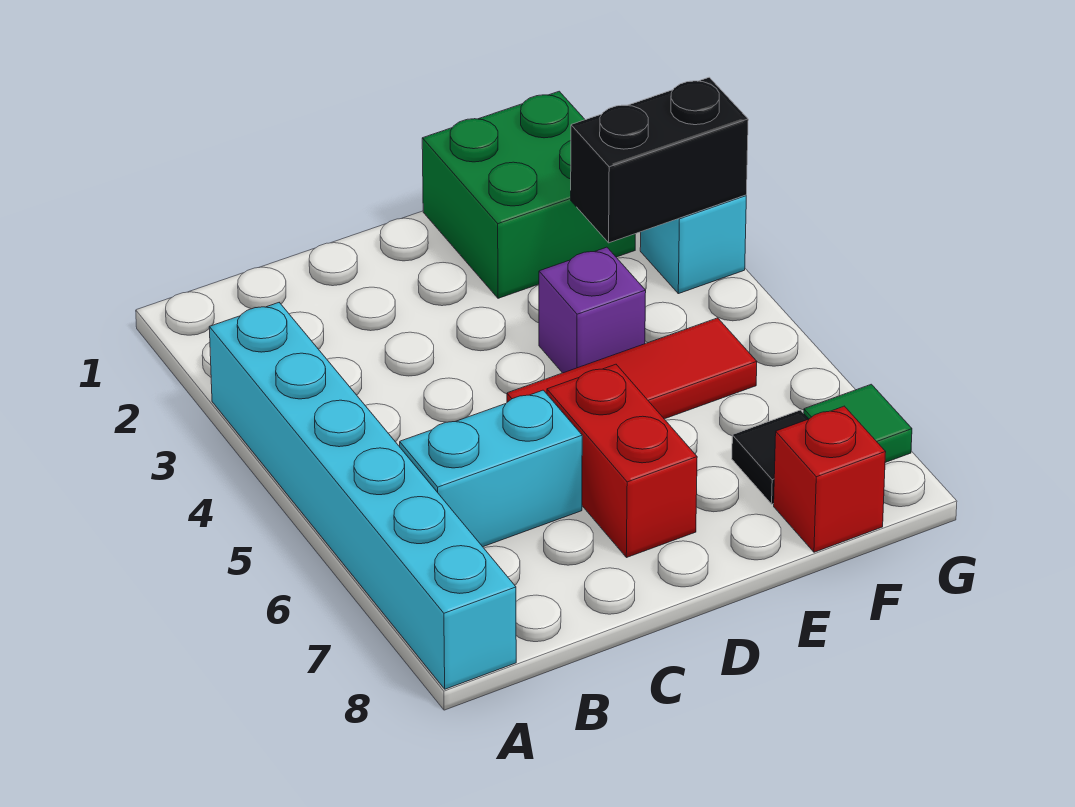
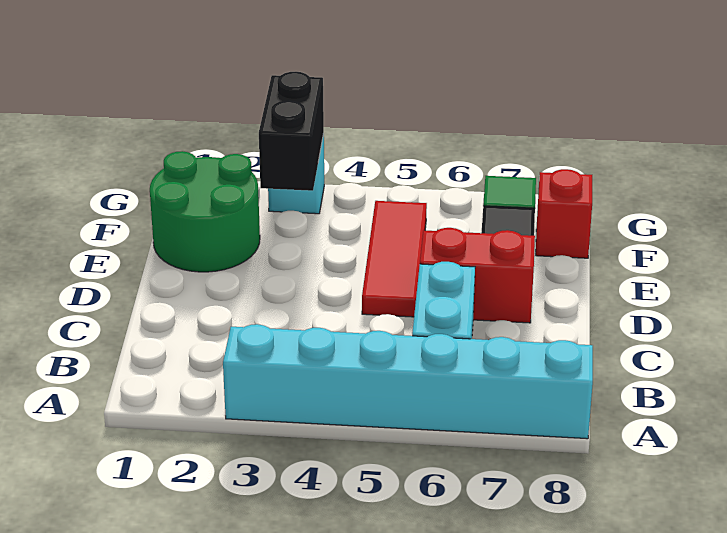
green brick E1:F2 level 1 -> green round brick E1:F2 level 1
purple brick E4 level 1 -> none

